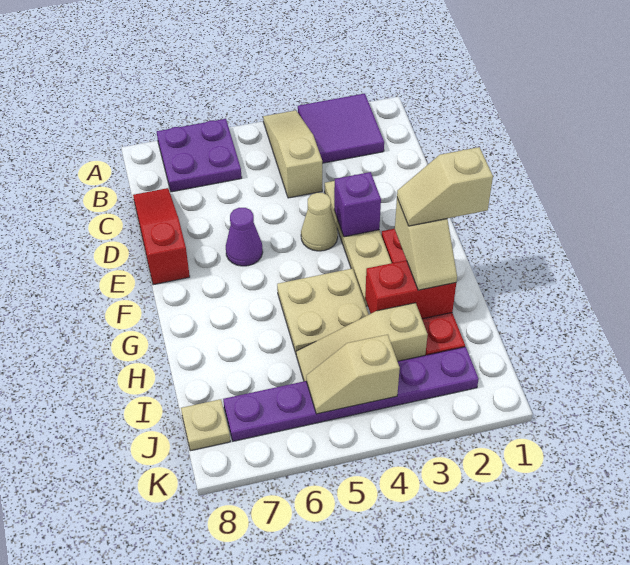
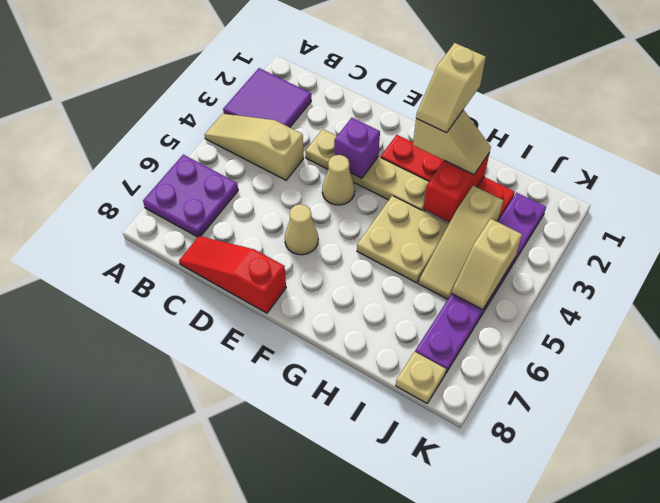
purple cone E6 level 1 -> tan cone E6 level 1

